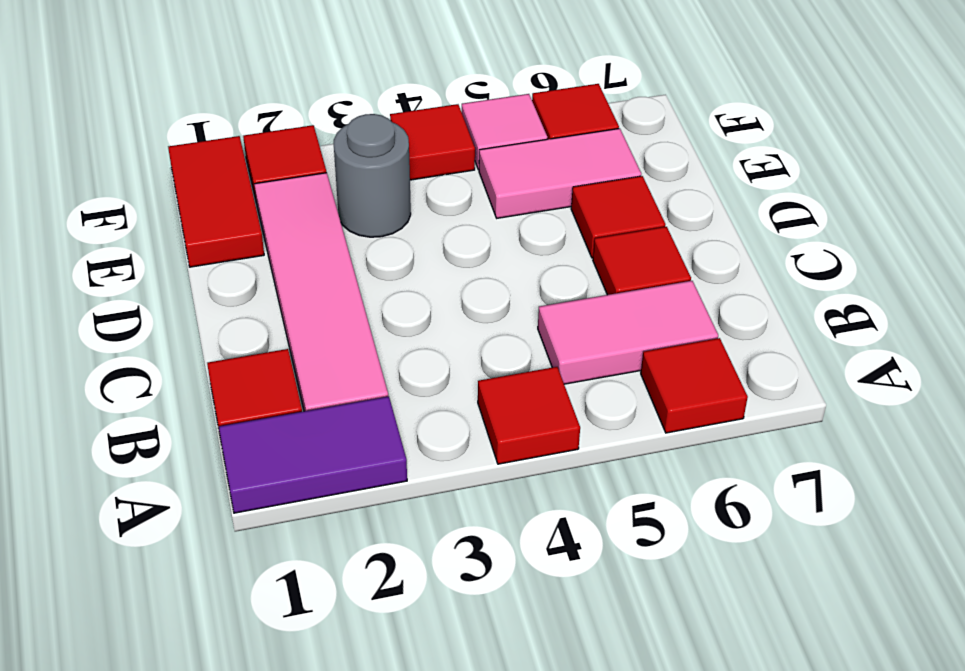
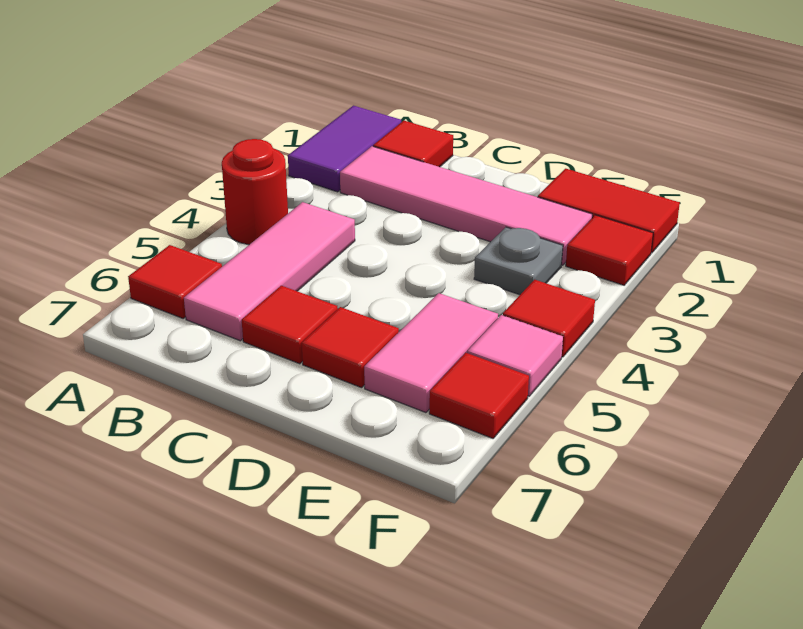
red tile A4 level 1 -> red round brick A4 level 1
pink tile B5:B6 level 1 -> pink tile B4:B6 level 1
grey round brick E3 level 1 -> grey plate E3 level 1

